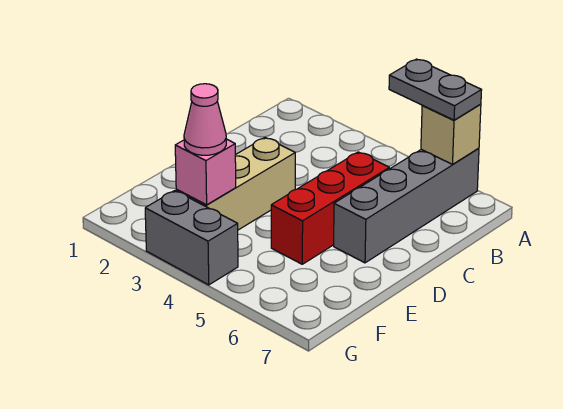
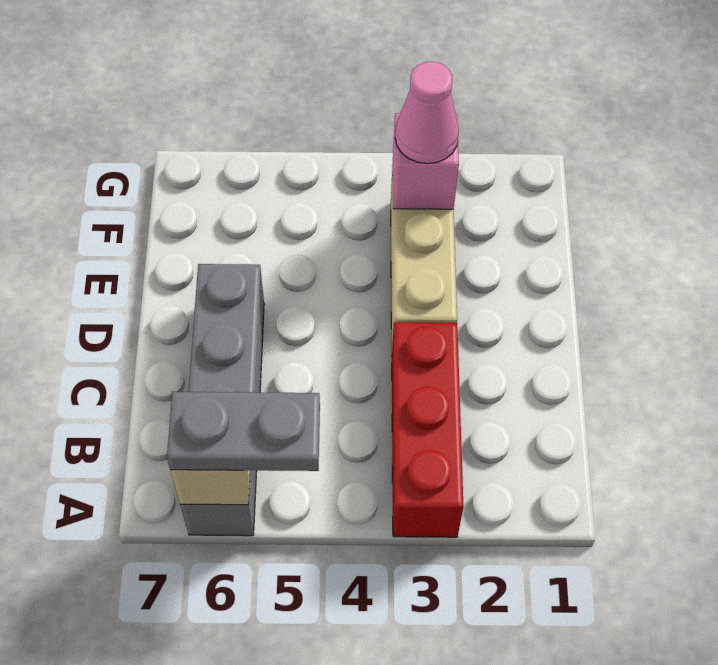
red brick C5:E5 level 1 -> red brick A3:C3 level 1
grey brick G3:G4 level 1 -> none

